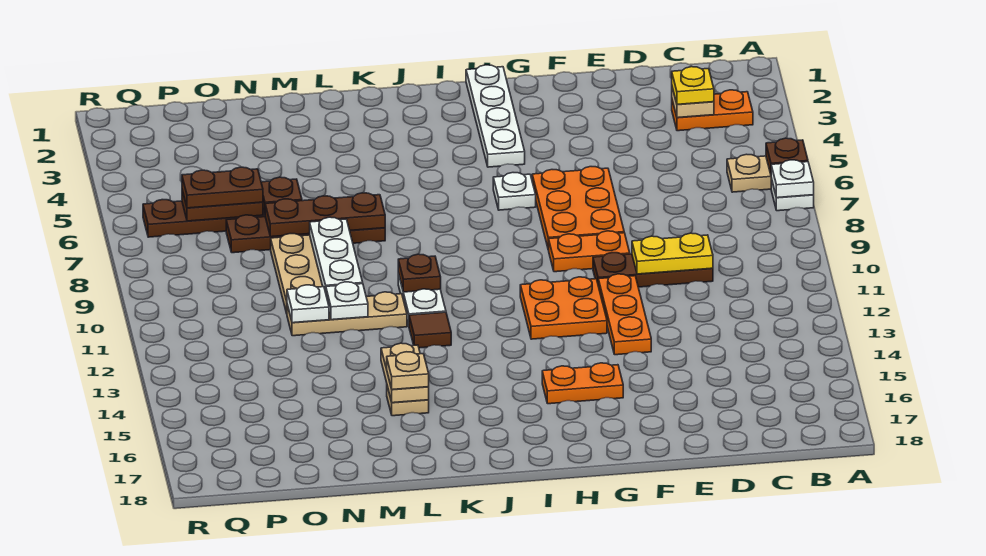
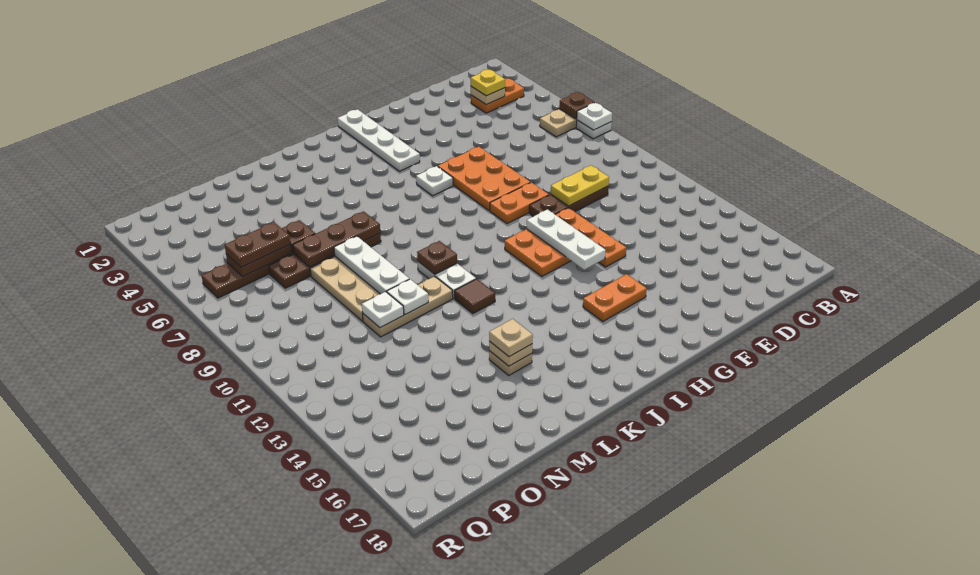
none -> white plate G11:G13 level 2
tan plate L14:L15 level 2 -> tan plate L15 level 2

